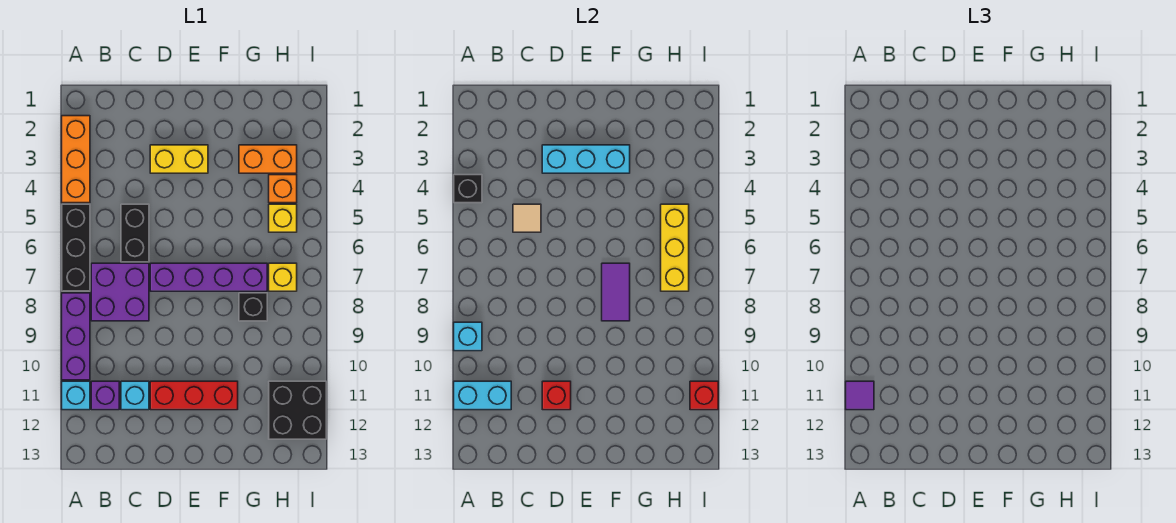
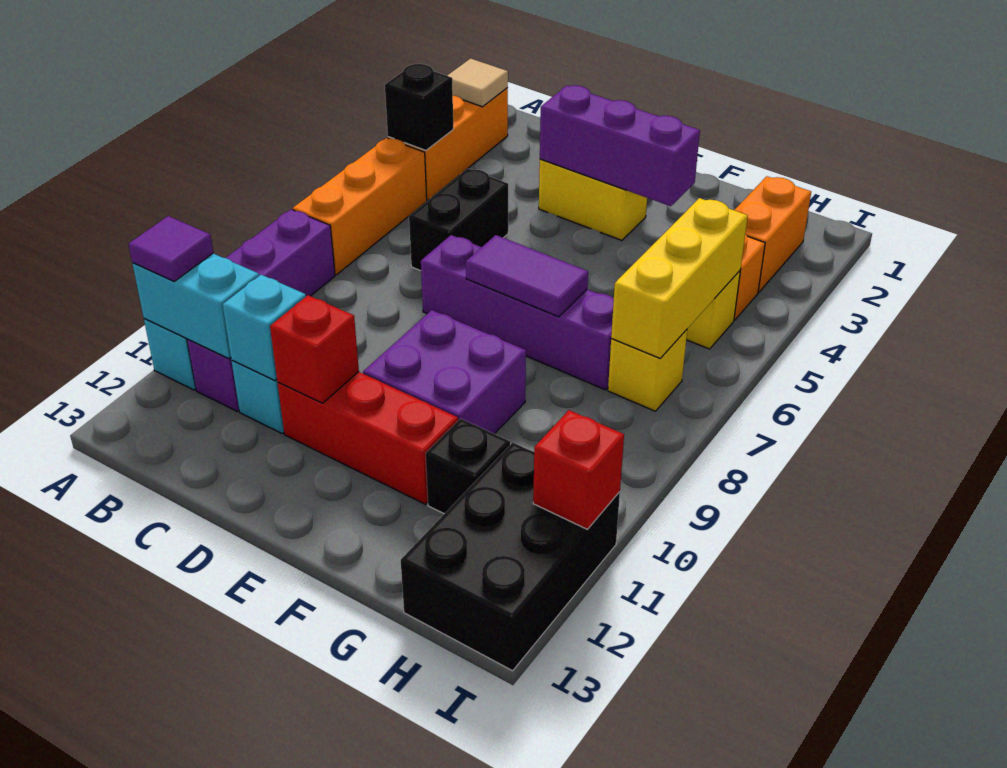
black brick A5:A7 level 1 -> orange brick A5:A7 level 1
cyan brick A9 level 2 -> cyan brick C11 level 2
purple brick B7:C8 level 1 -> purple brick E9:F10 level 1
tan tile C5 level 2 -> tan tile A2 level 2
cyan brick D3:F3 level 2 -> purple brick D3:F3 level 2
purple tile F7:F8 level 2 -> purple tile E7:F7 level 2
orange brick G3:H3 level 1 -> orange brick H2:H3 level 1
black brick G8 level 1 -> black brick G11 level 1
black brick H11:I12 level 1 -> black brick H11:I13 level 1

